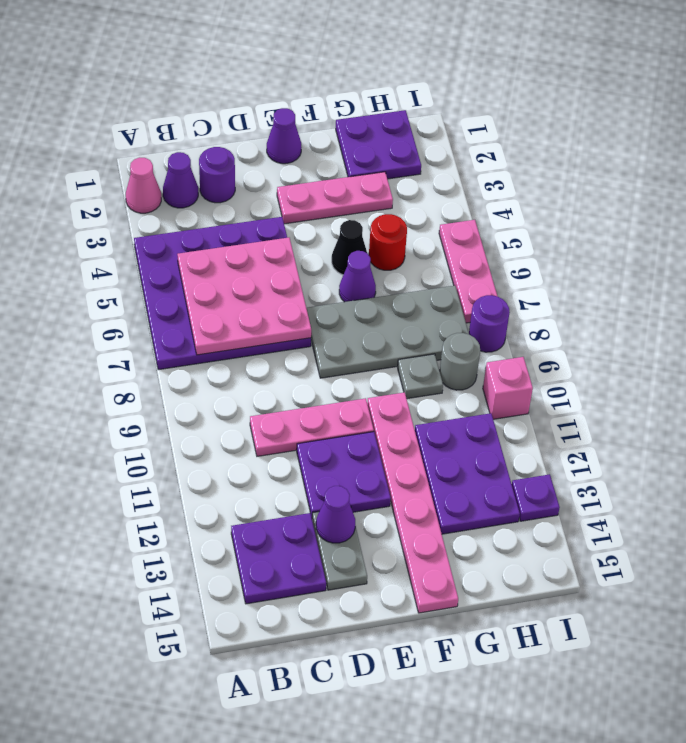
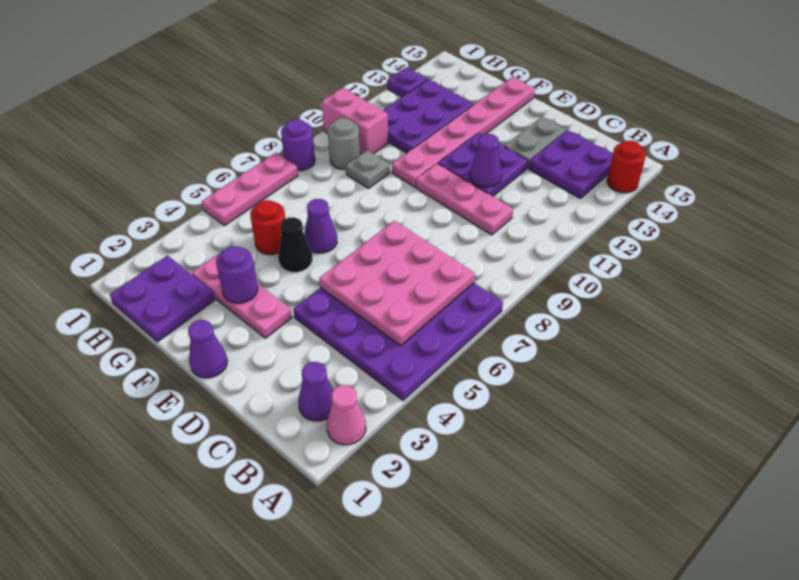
none -> red round brick A14 level 1
purple round brick C2 level 1 -> purple round brick F3 level 2
purple cone D13 level 2 -> purple cone D11 level 2
grey plate E7:H8 level 1 -> none
pink brick I10 level 1 -> pink brick H10:I10 level 1

